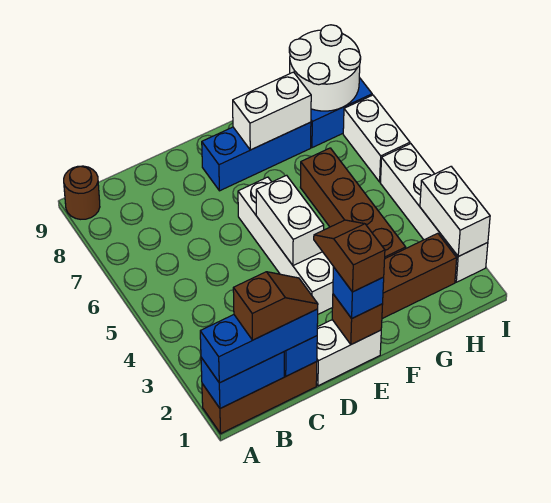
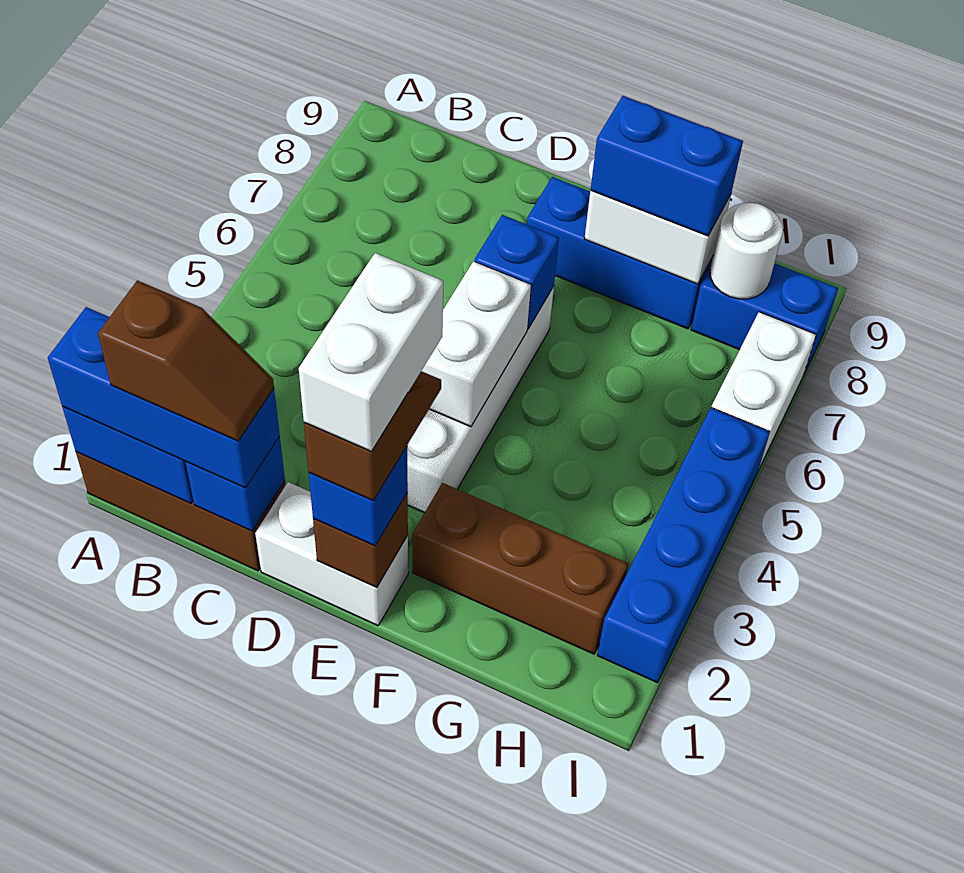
brown round brick A9 level 1 -> none
none -> blue brick E6 level 2
none -> blue brick F8:G8 level 3
brown brick G3:G6 level 1 -> none
white round brick H8:I9 level 2 -> white round brick H8 level 2
white brick I2:I5 level 1 -> blue brick I2:I5 level 1
white brick I2:I3 level 2 -> white brick E1:E2 level 5

